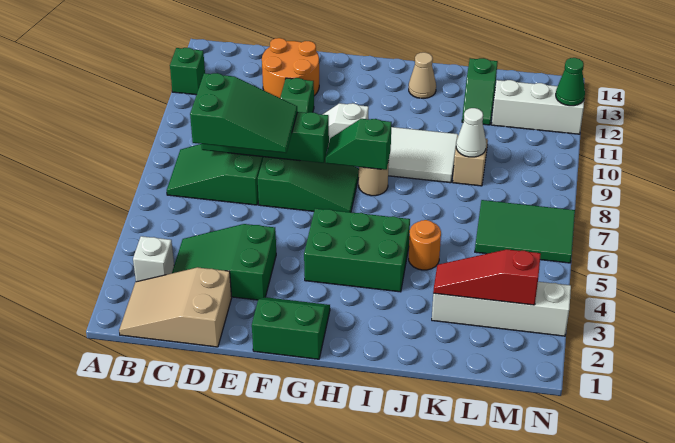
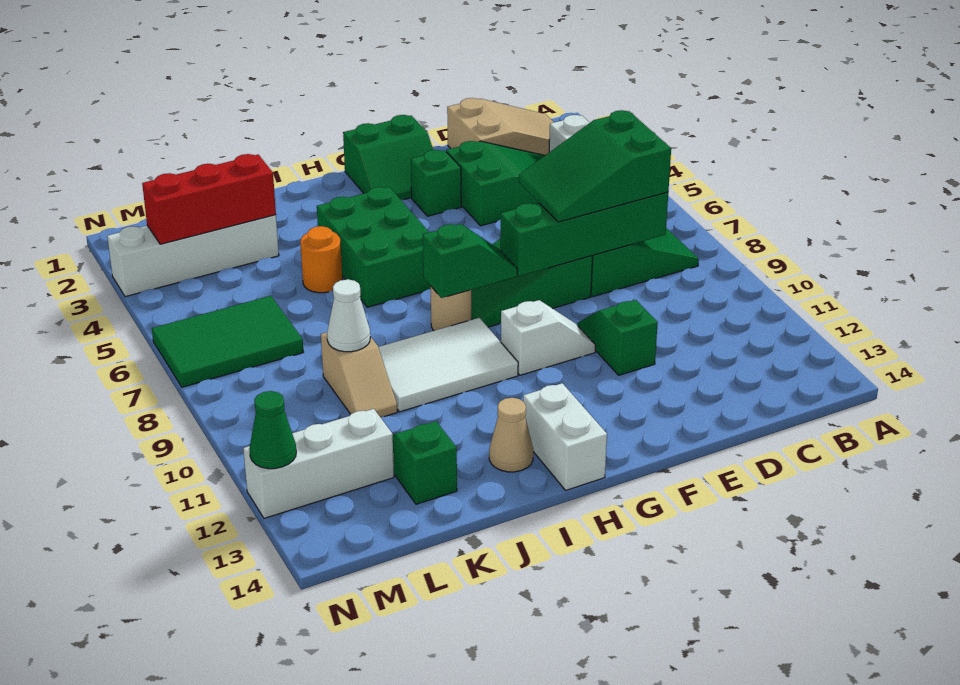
green brick A12 level 1 -> green brick F3 level 1
orange round brick D12:E13 level 1 -> none
green brick G4:I5 level 1 -> green brick H4:I6 level 1
none -> white brick H13:H14 level 1
red slope K3:M3 level 2 top M -> red brick K3:M3 level 2

